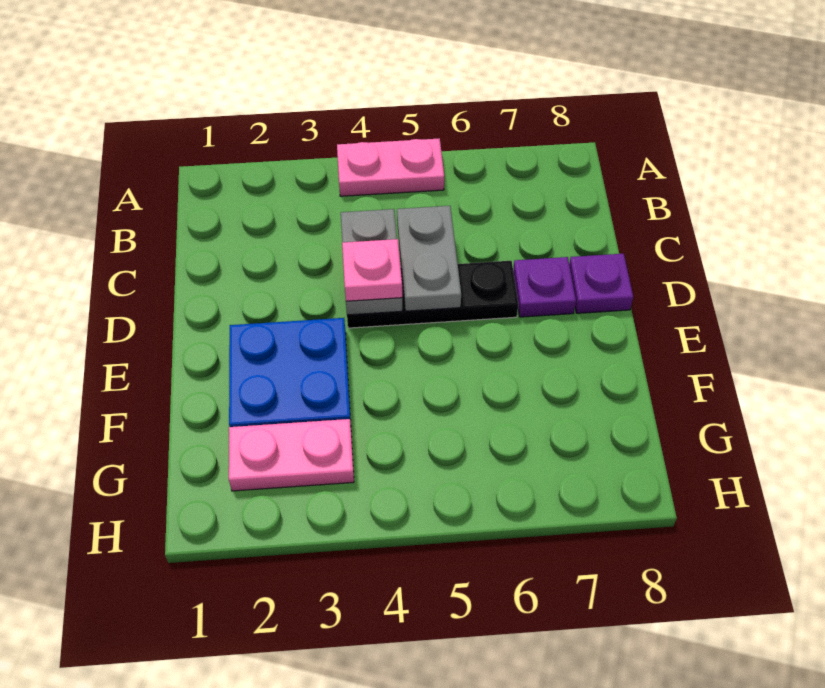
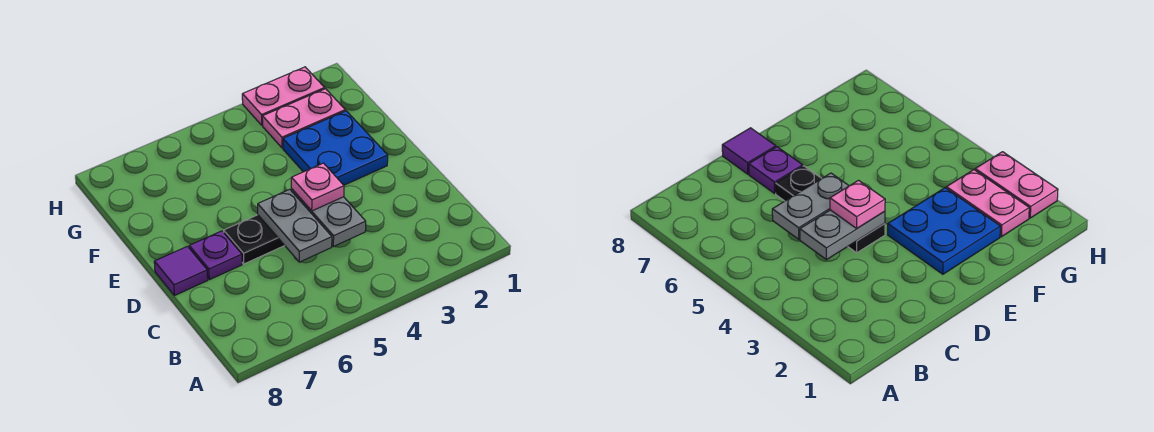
pink plate A4:A5 level 1 -> pink plate H2:H3 level 1
purple plate D8 level 1 -> purple tile D8 level 1

